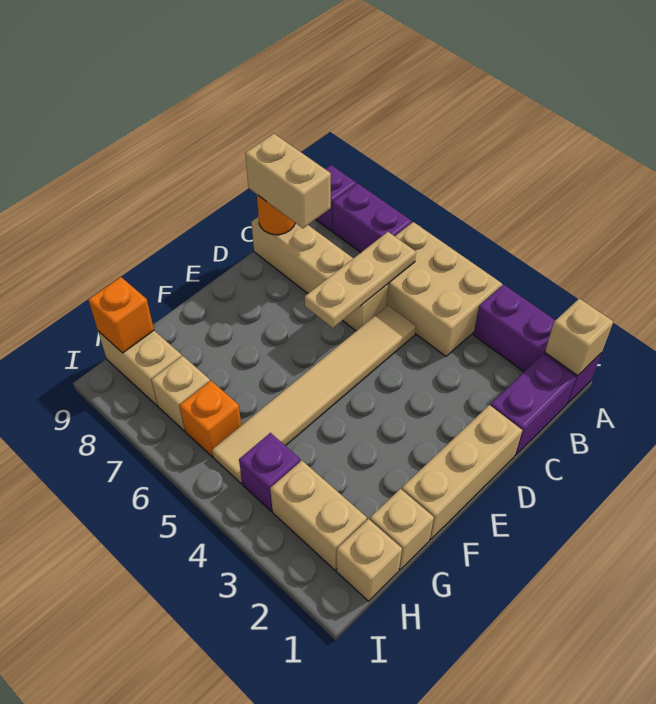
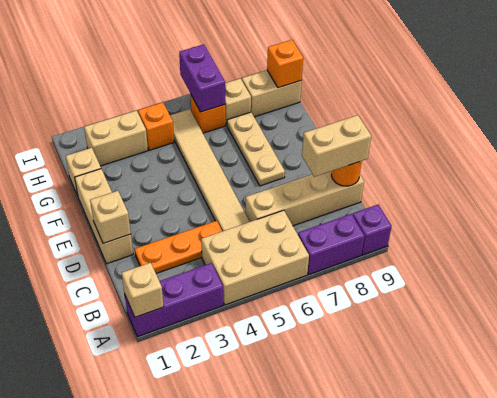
purple brick B1:C1 level 1 -> purple brick H6:I6 level 2
tan plate B6:D6 level 2 -> tan plate E7:G7 level 1
none -> orange plate C2:C4 level 1
tan brick H1 level 1 -> tan brick D1 level 2
purple brick H4 level 1 -> orange brick H4 level 1

